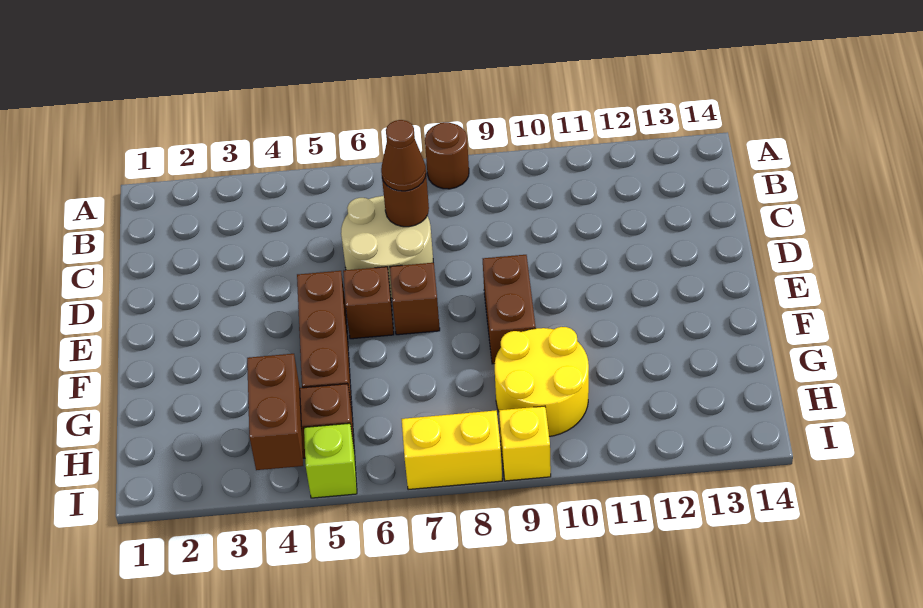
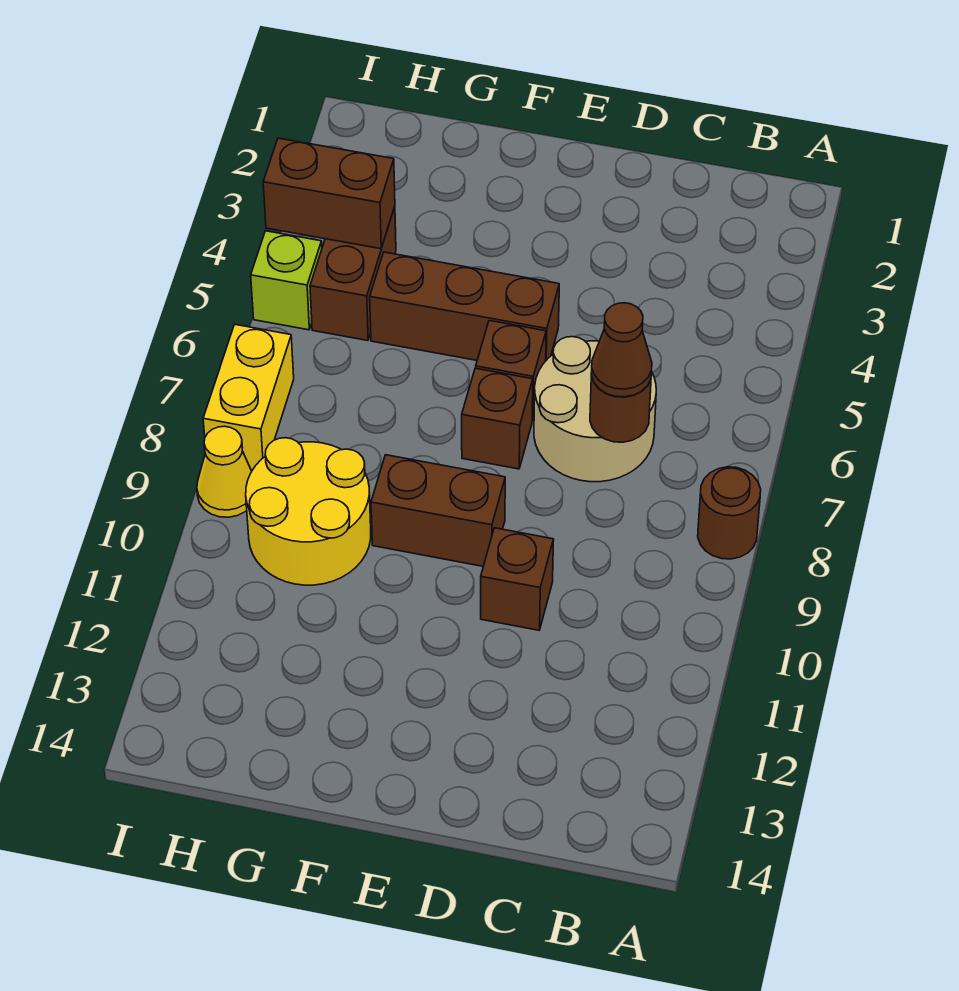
none -> brown brick D10 level 1
yellow brick I9 level 1 -> yellow cone I9 level 1

